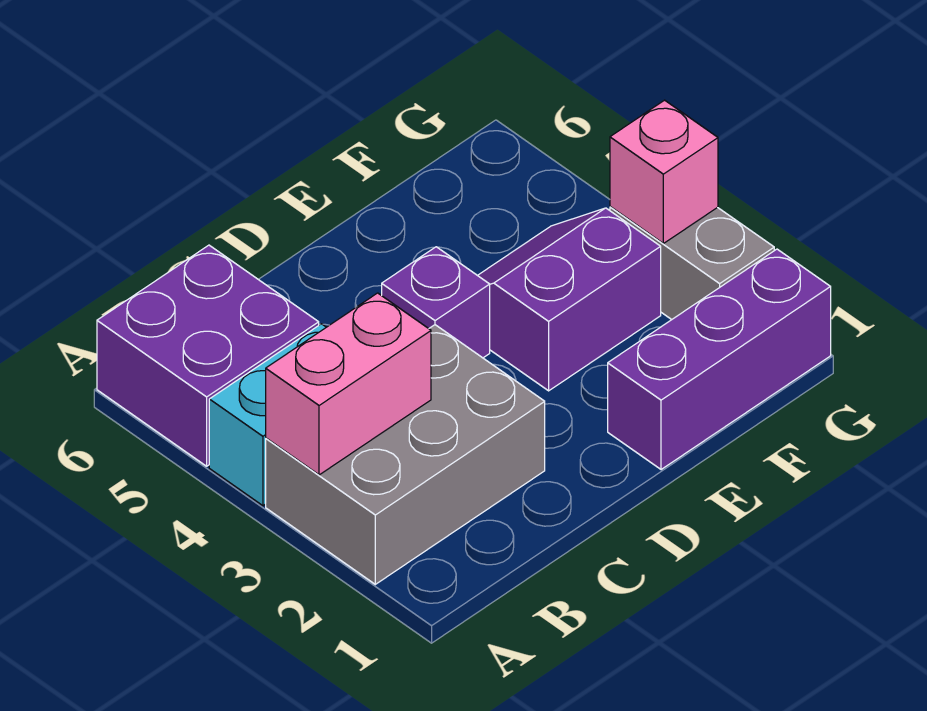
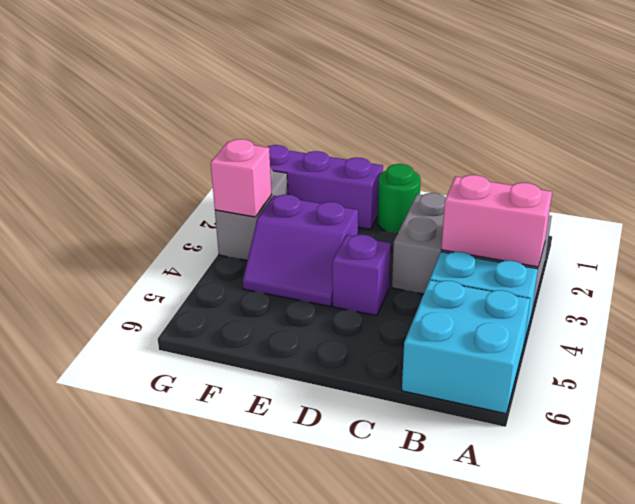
purple brick A5:B6 level 1 -> cyan brick A5:B6 level 1
none -> green round brick D1 level 1

